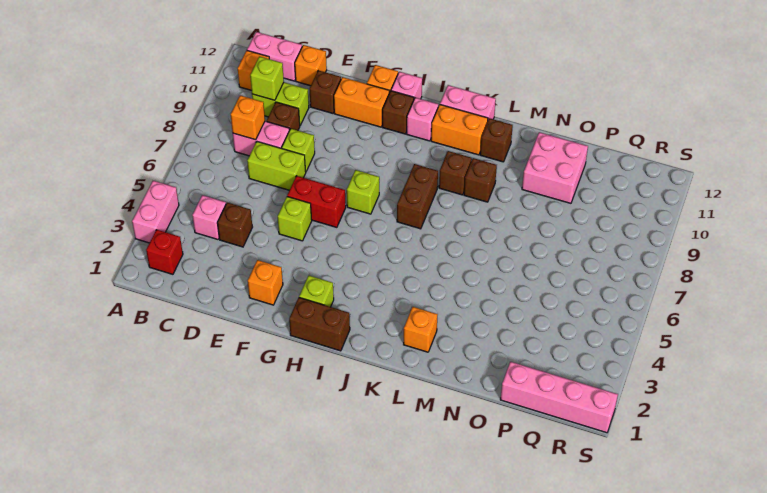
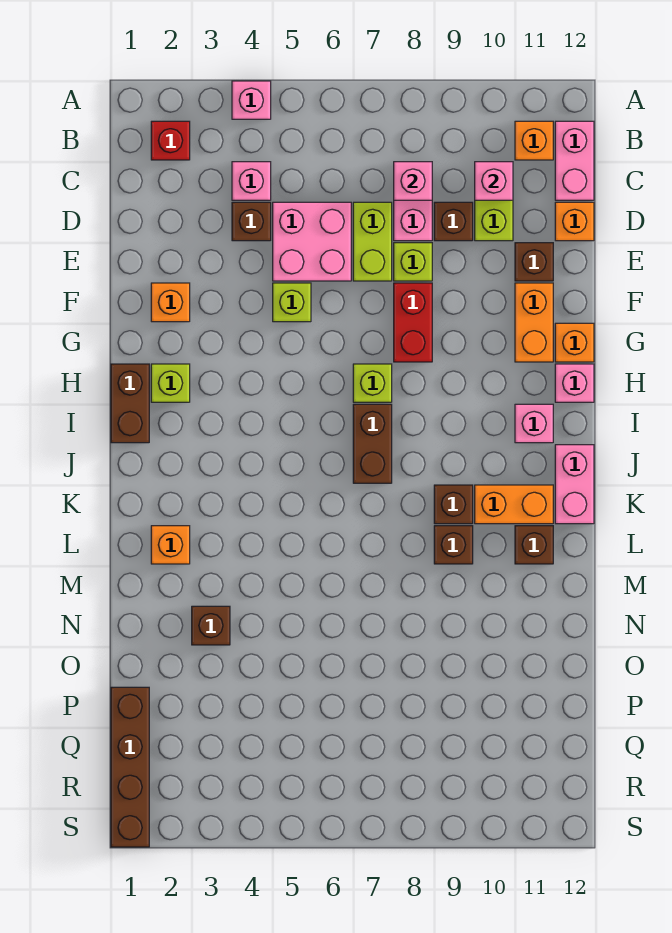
pink brick A3:A4 level 1 -> pink brick A4 level 1
orange brick C8 level 2 -> pink brick C8 level 2
lime brick C10 level 2 -> pink brick C10 level 2
red brick F6:G6 level 1 -> red brick F8:G8 level 1
brown brick H11 level 1 -> brown brick N3 level 1
brown brick J7:J8 level 1 -> brown brick I7:J7 level 1
orange brick J11:K11 level 1 -> orange brick K10:K11 level 1
pink brick N10:O11 level 1 -> pink brick D5:E6 level 1
pink brick P1:S1 level 1 -> brown brick P1:S1 level 1

